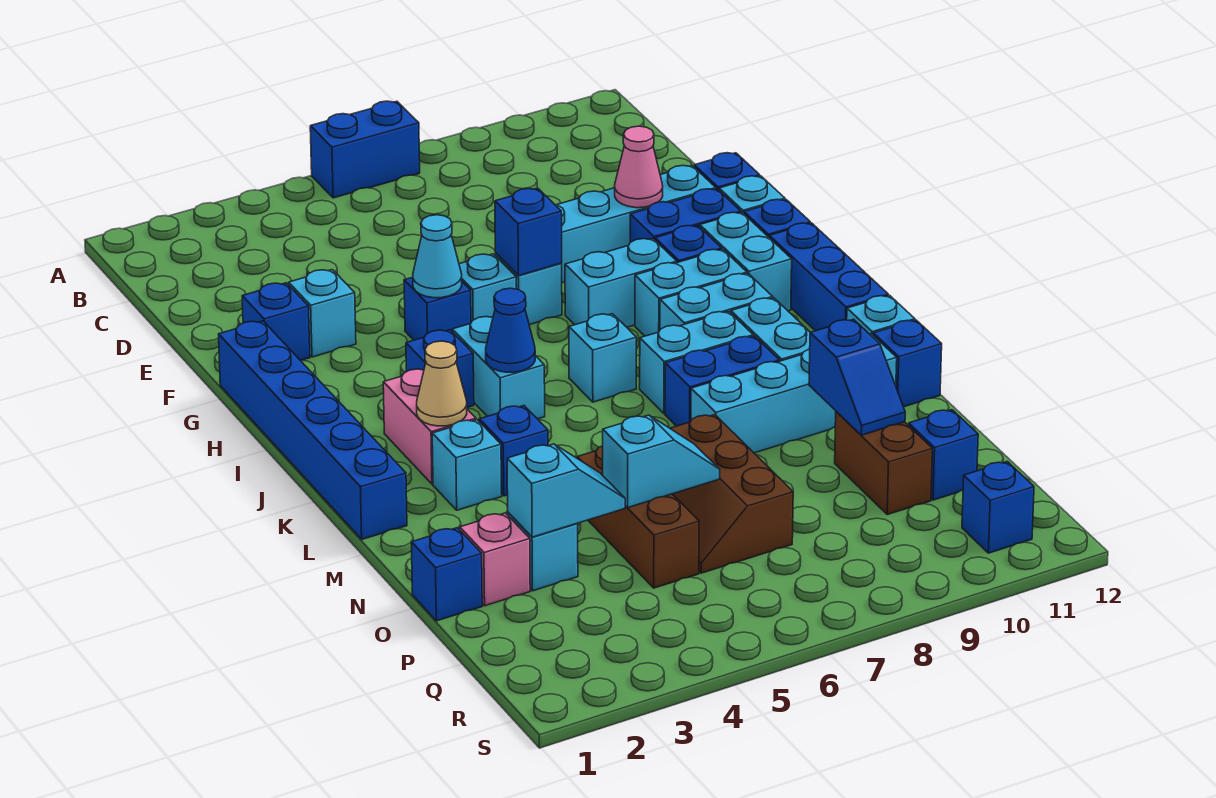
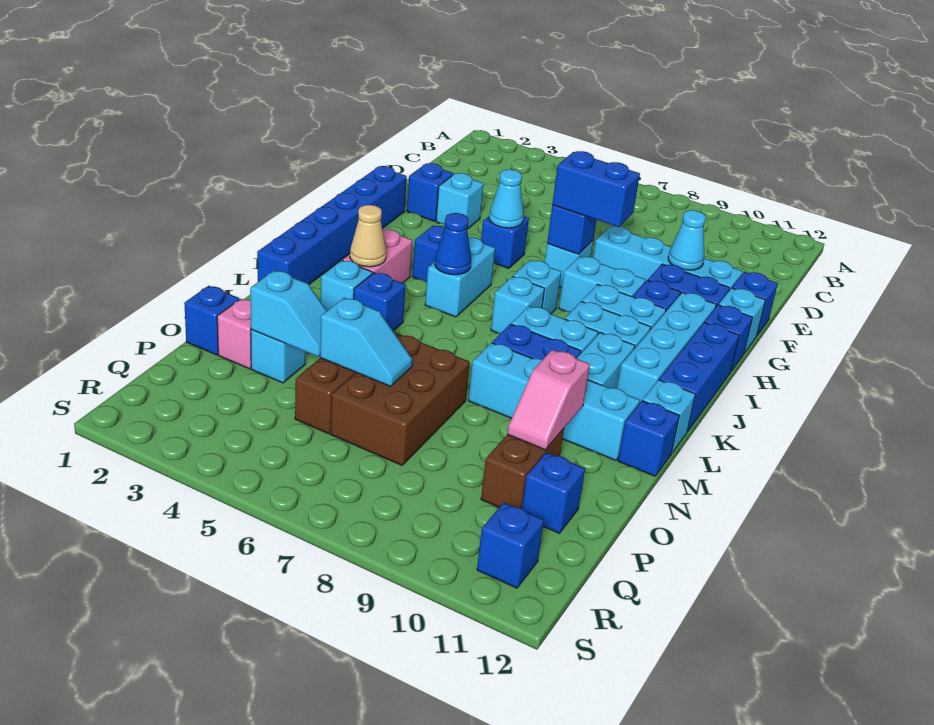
blue brick A6:A7 level 1 -> blue brick G7:G8 level 3
pink cone F10 level 2 -> cyan cone F10 level 2
cyan brick G6 level 1 -> cyan brick I7 level 1
cyan brick H11:I11 level 1 -> cyan brick H11:K11 level 1
brown slope N6:P7 level 1 top 7 -> brown brick N6:P7 level 1
blue slope N10:O10 level 2 top N -> pink slope N10:O10 level 2 top N

